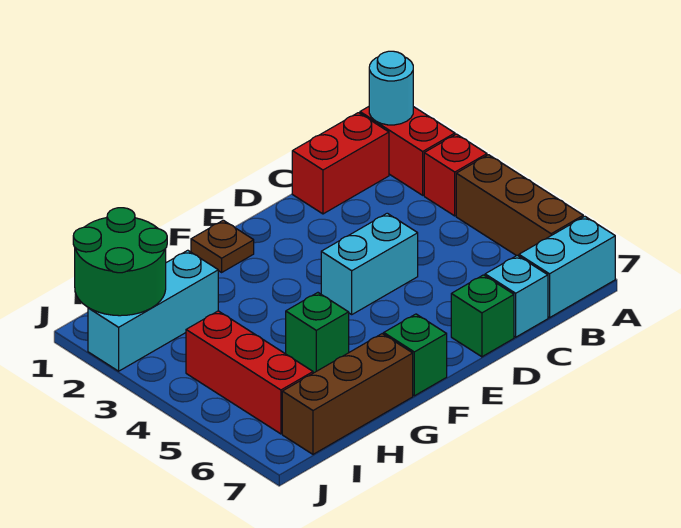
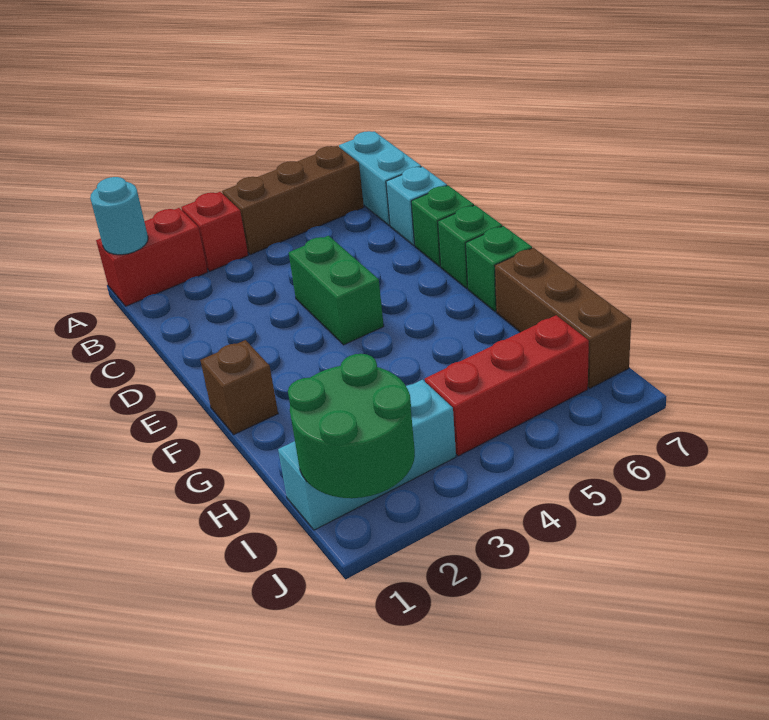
red brick B1:C1 level 1 -> none
cyan brick D4:E4 level 1 -> green brick D4:E4 level 1
brown plate F1 level 1 -> brown brick F1 level 1
green brick G5 level 1 -> green brick E7 level 1
cyan brick H2:J2 level 1 -> cyan brick I1:I3 level 1

